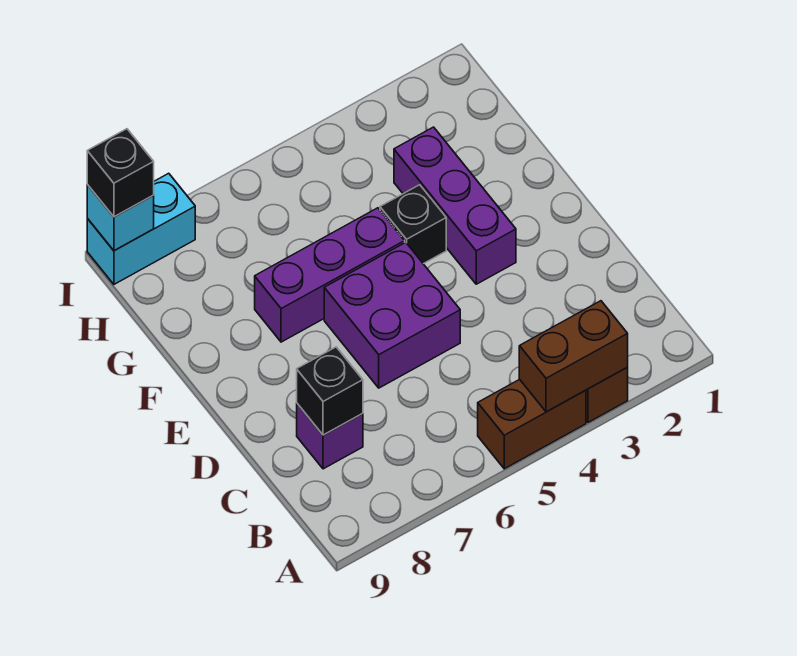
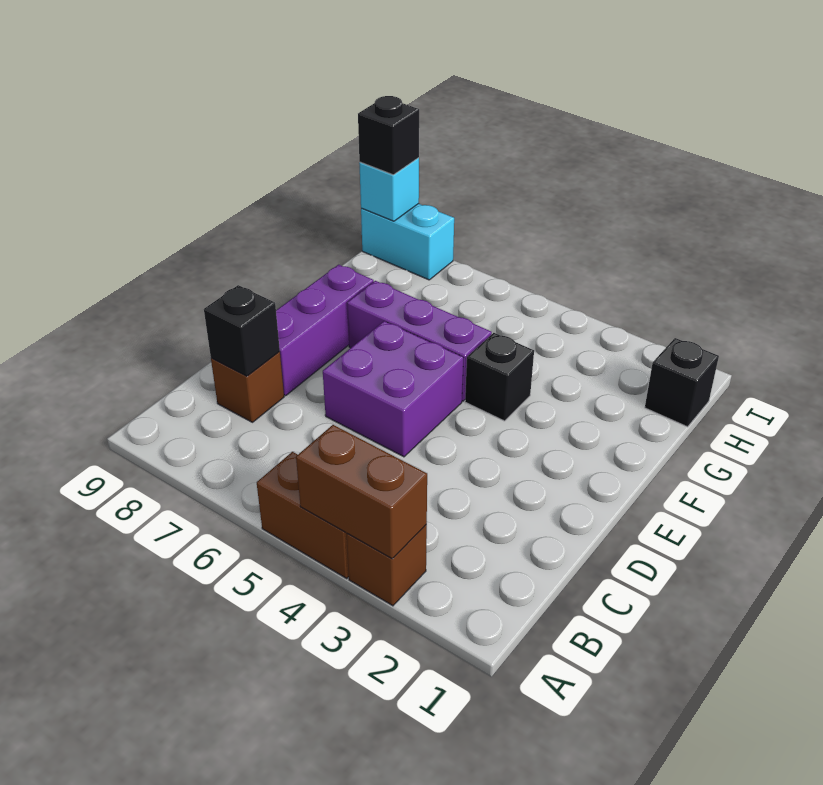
purple brick C8 level 1 -> brown brick C8 level 1
purple brick E3:G3 level 1 -> purple brick D8:F8 level 1
none -> black brick H1 level 1

